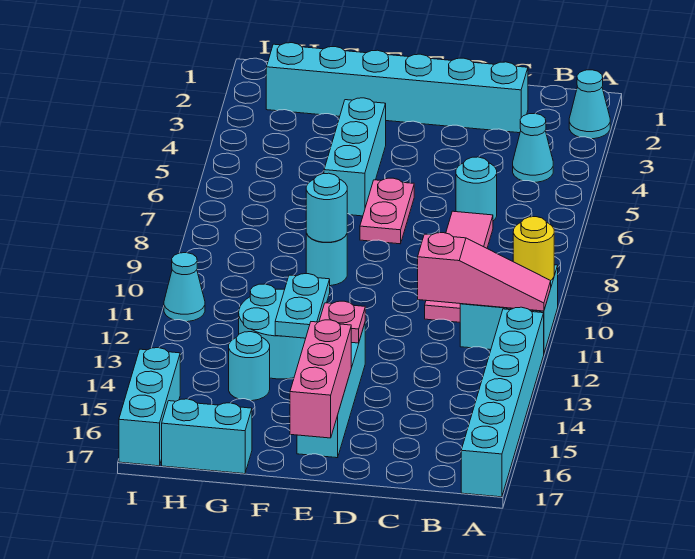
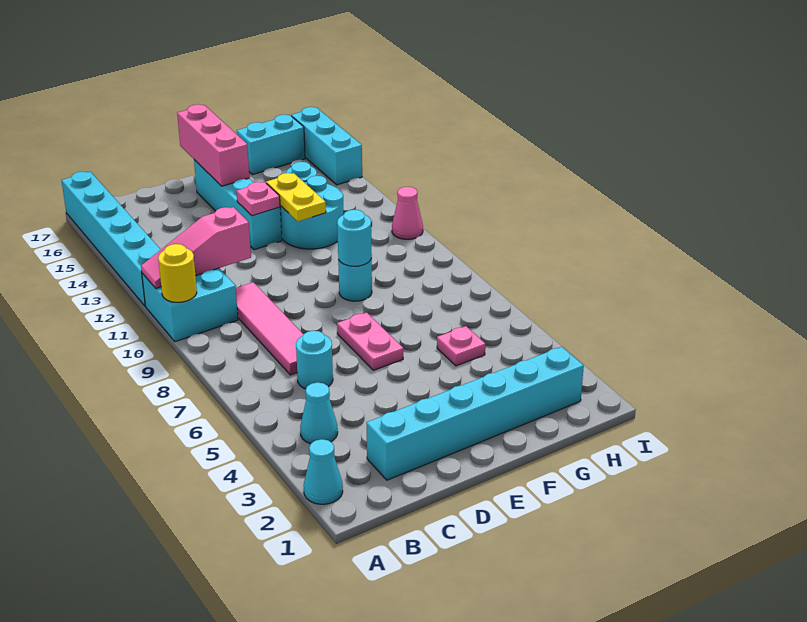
cyan brick F4:F6 level 1 -> none
cyan plate F12:F13 level 2 -> yellow plate F12:F13 level 2
none -> pink plate G5 level 1
cyan cone I11 level 1 -> pink cone I11 level 1

